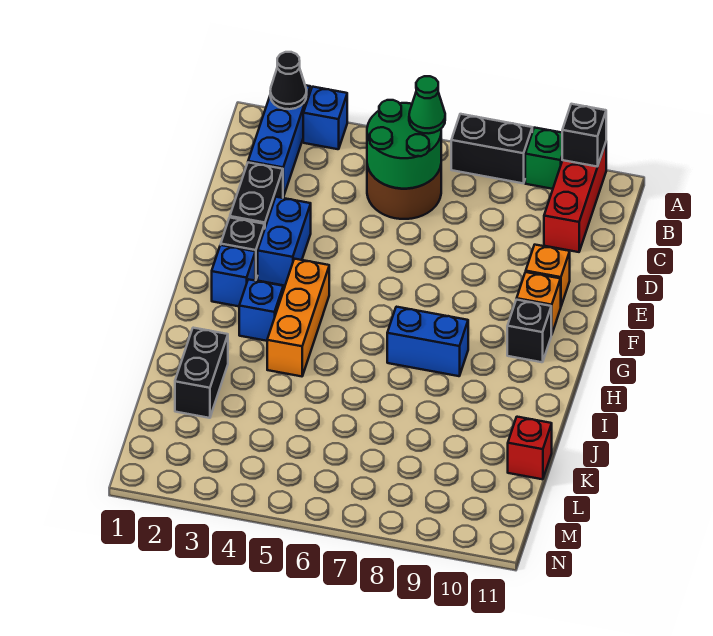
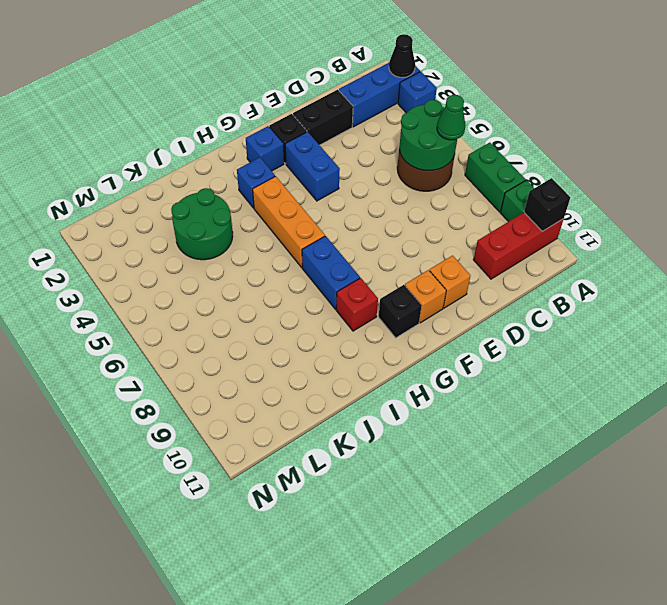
black brick A7:A8 level 1 -> green brick A7:A8 level 1
blue brick E3:F3 level 1 -> blue brick F3:F4 level 1
orange brick G4:I4 level 1 -> orange brick H4:H6 level 1
black brick J2:K2 level 1 -> none
none -> green round brick J3:K4 level 1
red brick K11 level 1 -> red brick H9 level 1

